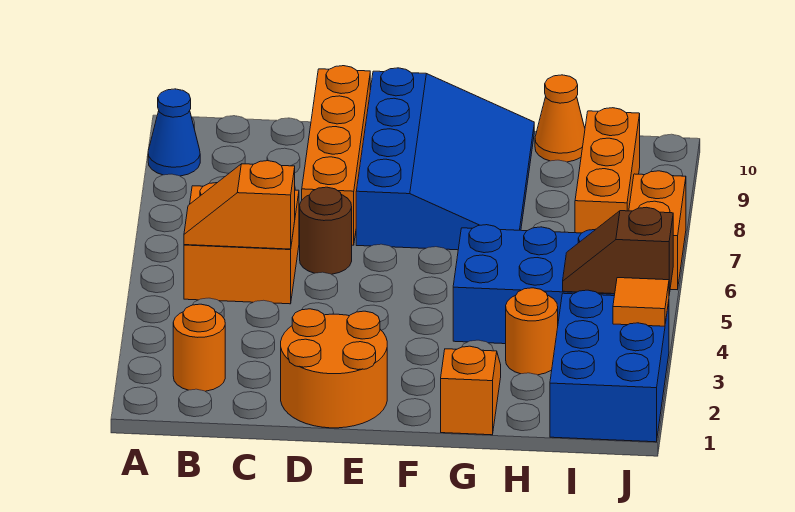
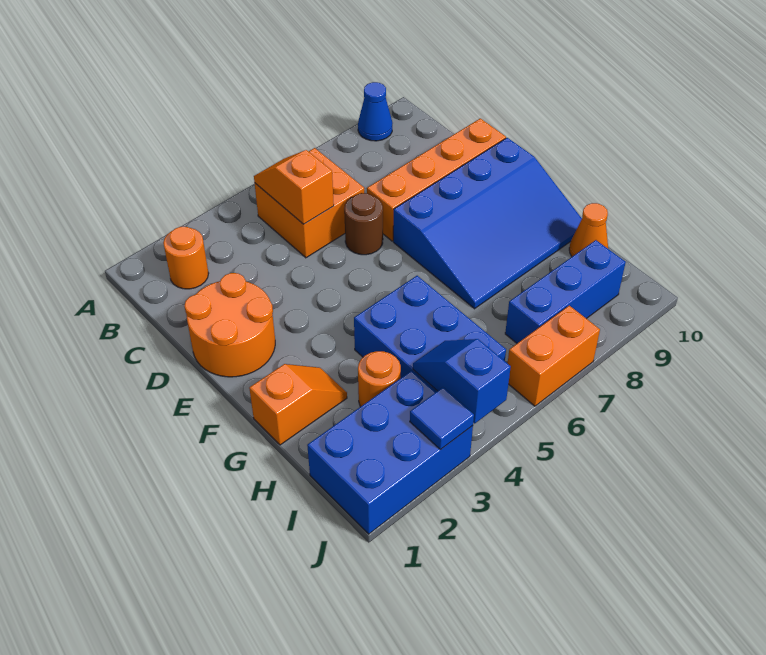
brown slope I4:J4 level 2 top J -> blue slope I4:J4 level 2 top J
orange brick I7:I9 level 1 -> blue brick I7:I9 level 1
orange tile J3 level 2 -> blue tile J3 level 2

